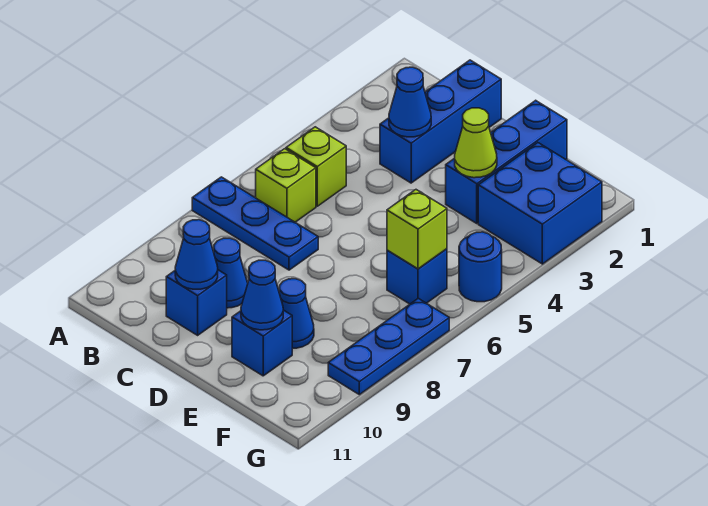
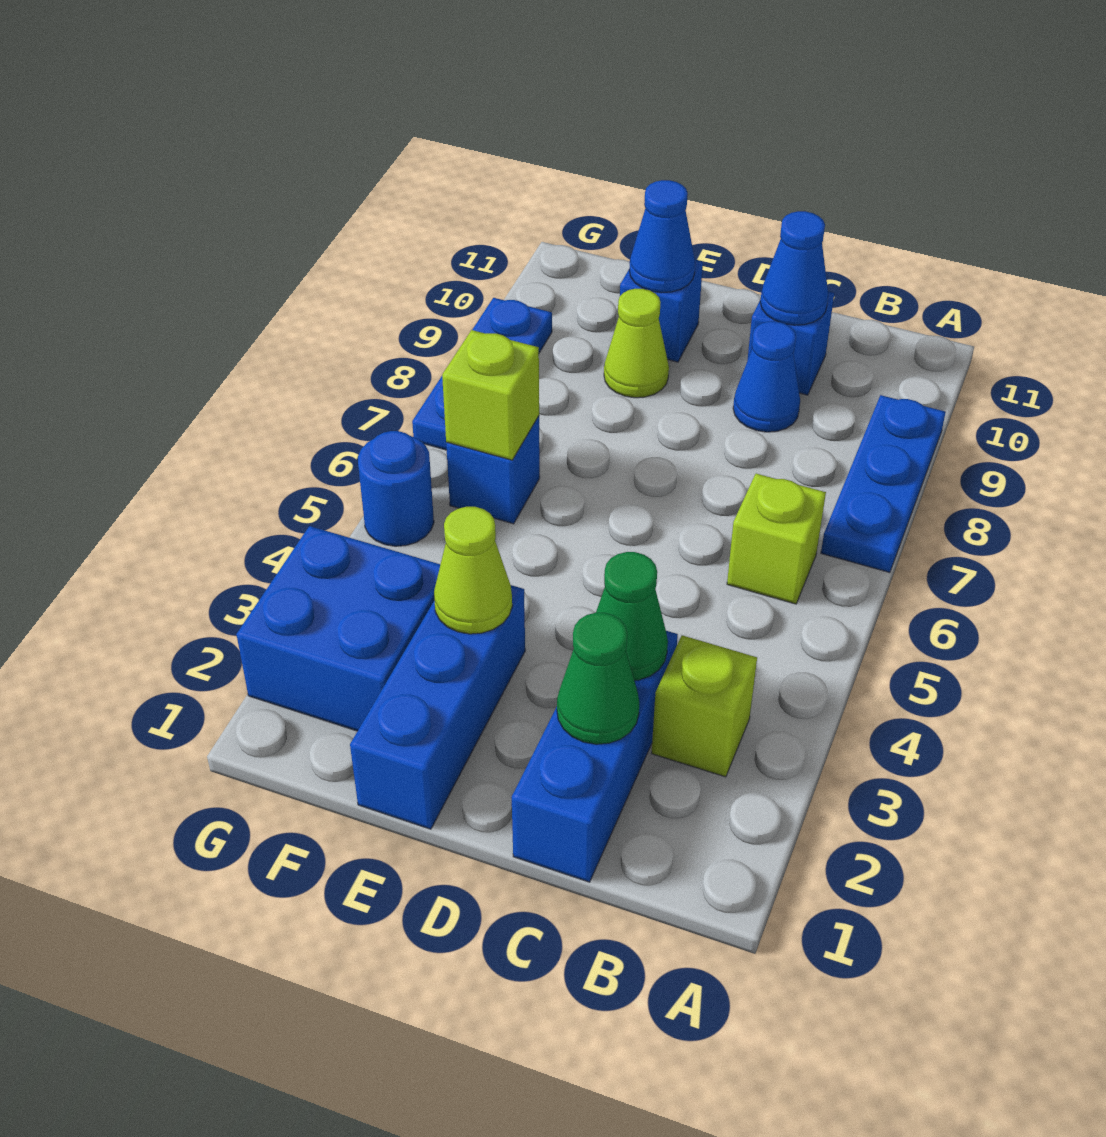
blue plate A7:C7 level 1 -> blue plate A7:A9 level 1
lime brick B5 level 1 -> lime brick B3 level 1
none -> green cone C2 level 2
blue cone C3 level 2 -> green cone C3 level 2
blue cone E9 level 1 -> lime cone E9 level 1

